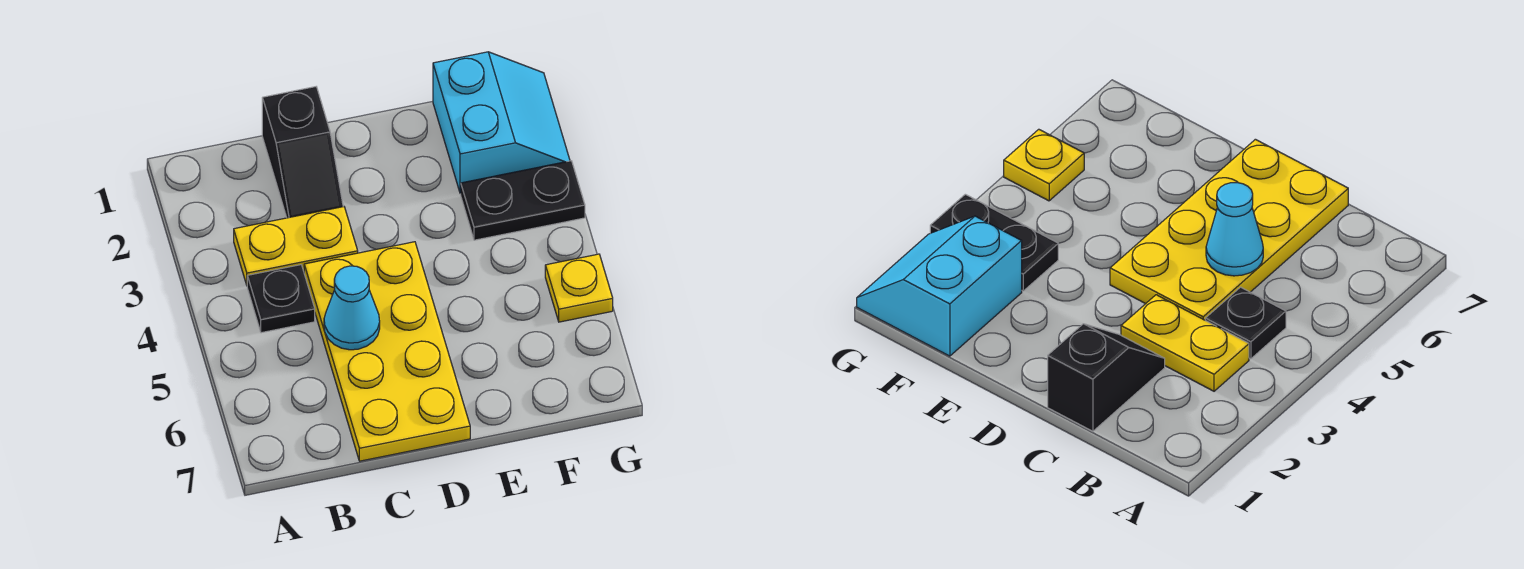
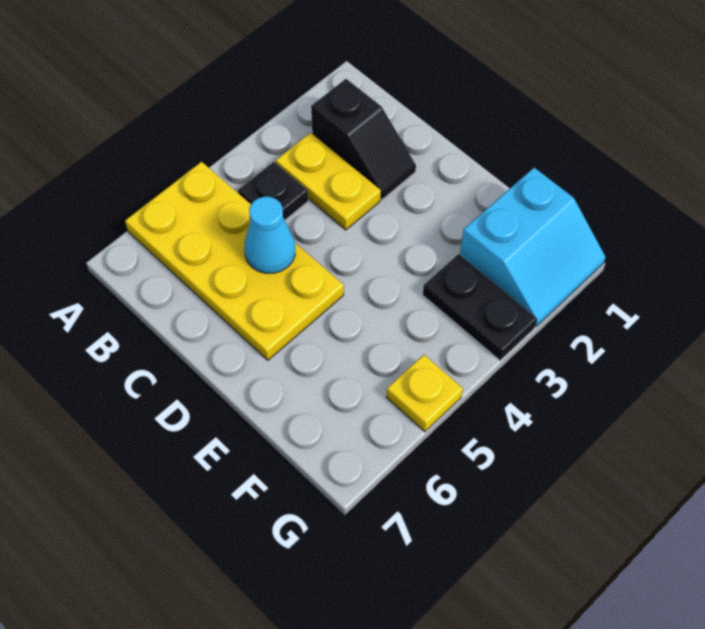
black slope C1:C2 level 1 top 1 -> black slope B2:C2 level 1 top B
yellow plate C4:D7 level 1 -> yellow plate A5:D6 level 1

